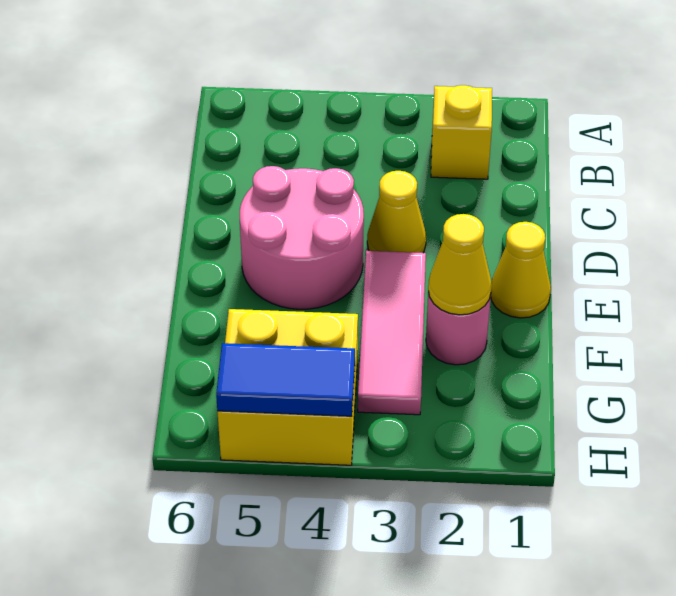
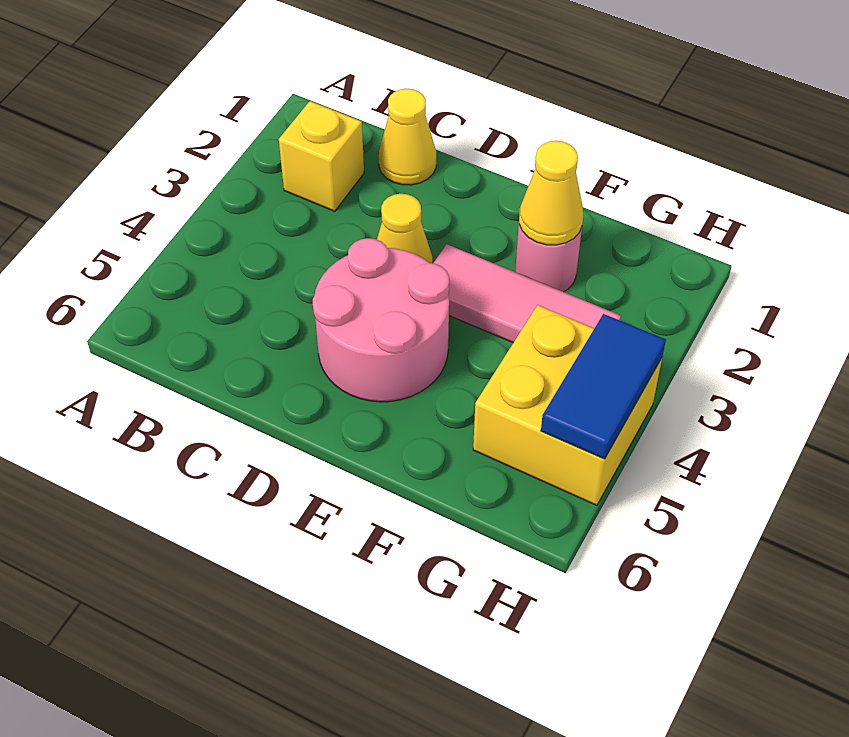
yellow cone E1 level 1 -> yellow cone C1 level 1

